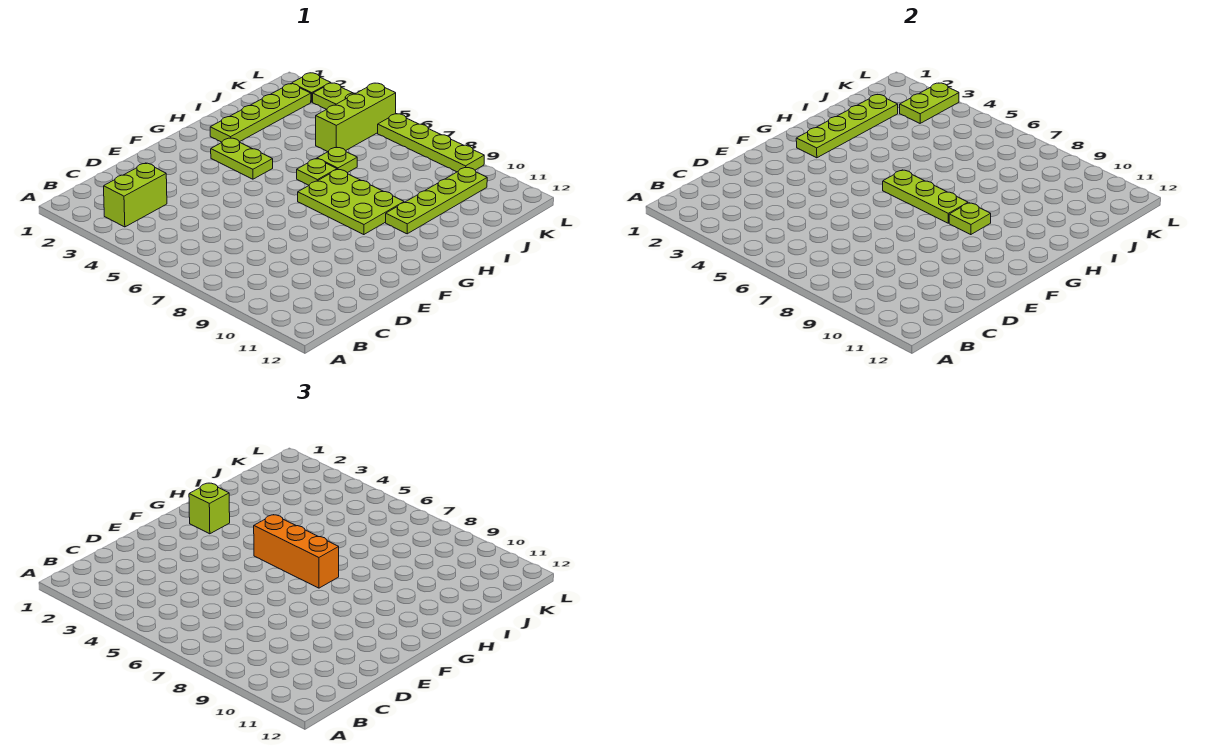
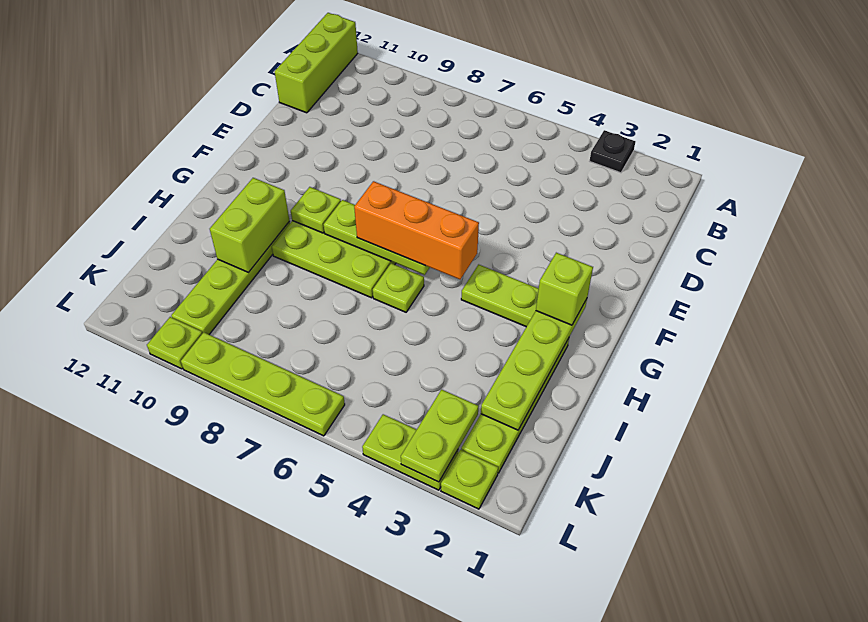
none -> black plate A3 level 1
lime brick B3:C3 level 1 -> lime brick H10:I10 level 2
lime plate I6 level 1 -> lime plate L10 level 1
lime brick J5:L5 level 1 -> lime brick A12:C12 level 1

